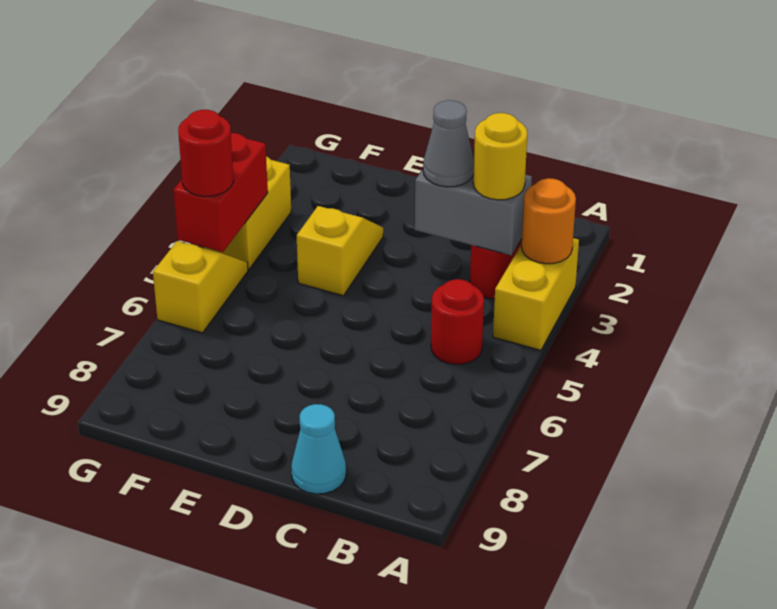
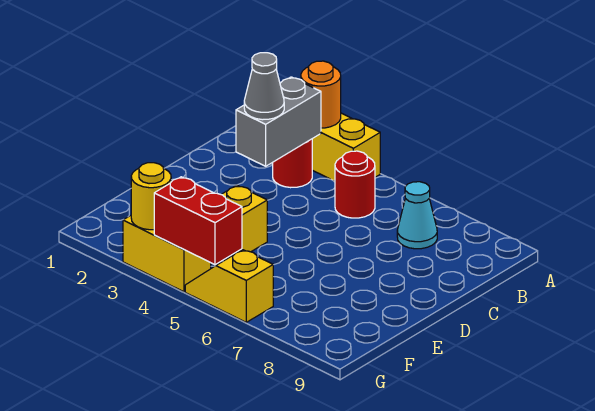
yellow round brick B3 level 3 -> yellow round brick G3 level 2
cyan cone C9 level 1 -> cyan cone B7 level 1
red round brick G5 level 3 -> none

